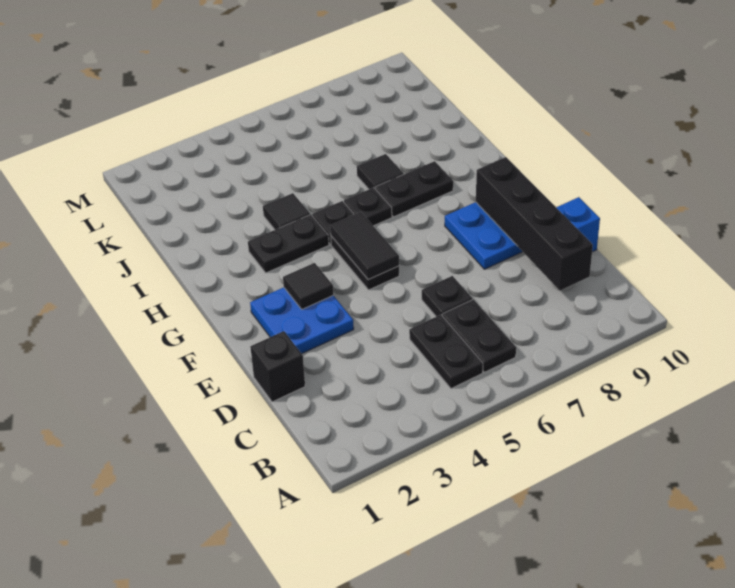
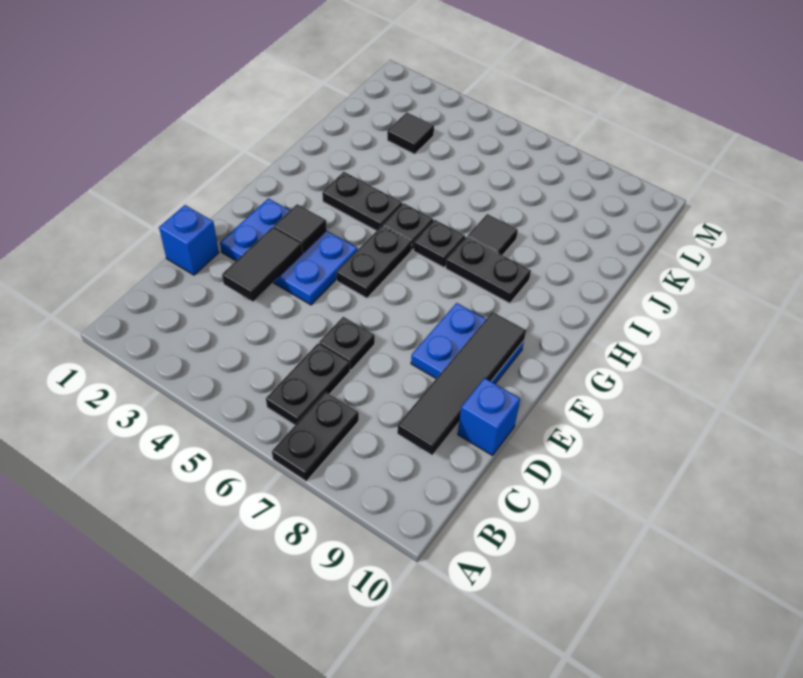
black plate B5:C5 level 1 -> black plate A7:B7 level 1
black brick C9:F9 level 2 -> black tile C9:F9 level 2
black brick D1 level 1 -> blue brick D1 level 1
blue plate E2:F3 level 1 -> blue plate E2:F4 level 1
black tile F5:G5 level 2 -> black tile D3:E3 level 2
black tile I4 level 1 -> black tile K3 level 1

